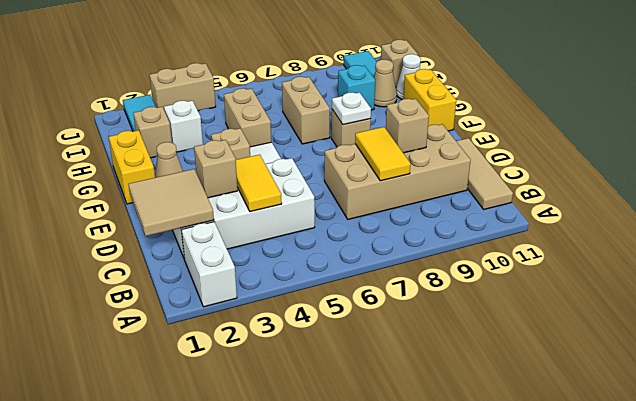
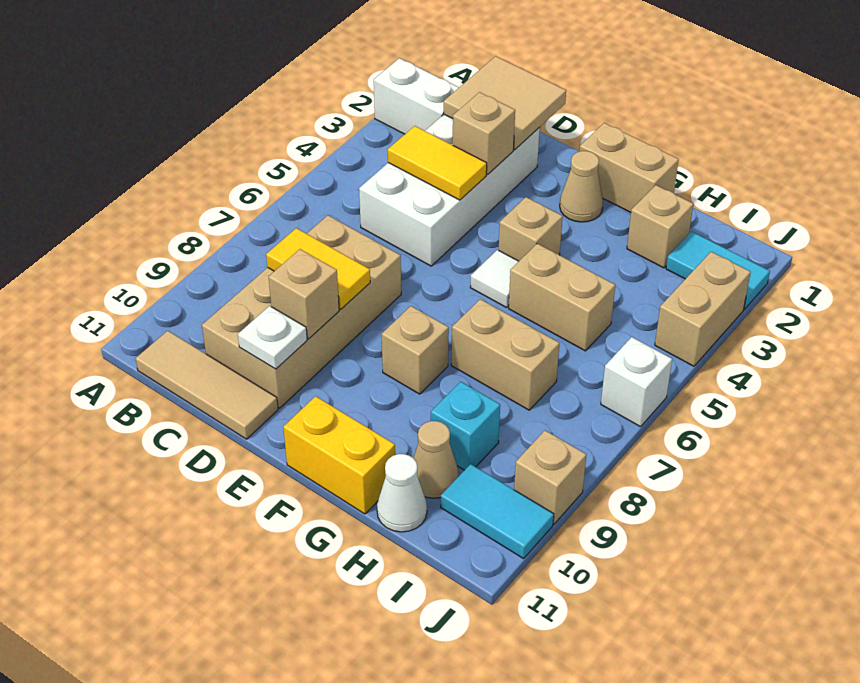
yellow brick F1:G1 level 1 -> tan brick F1:G1 level 1
white plate F8 level 2 -> white plate D10 level 2
white brick H3 level 1 -> white brick J6 level 1
tan brick I11 level 1 -> tan brick J9 level 1

